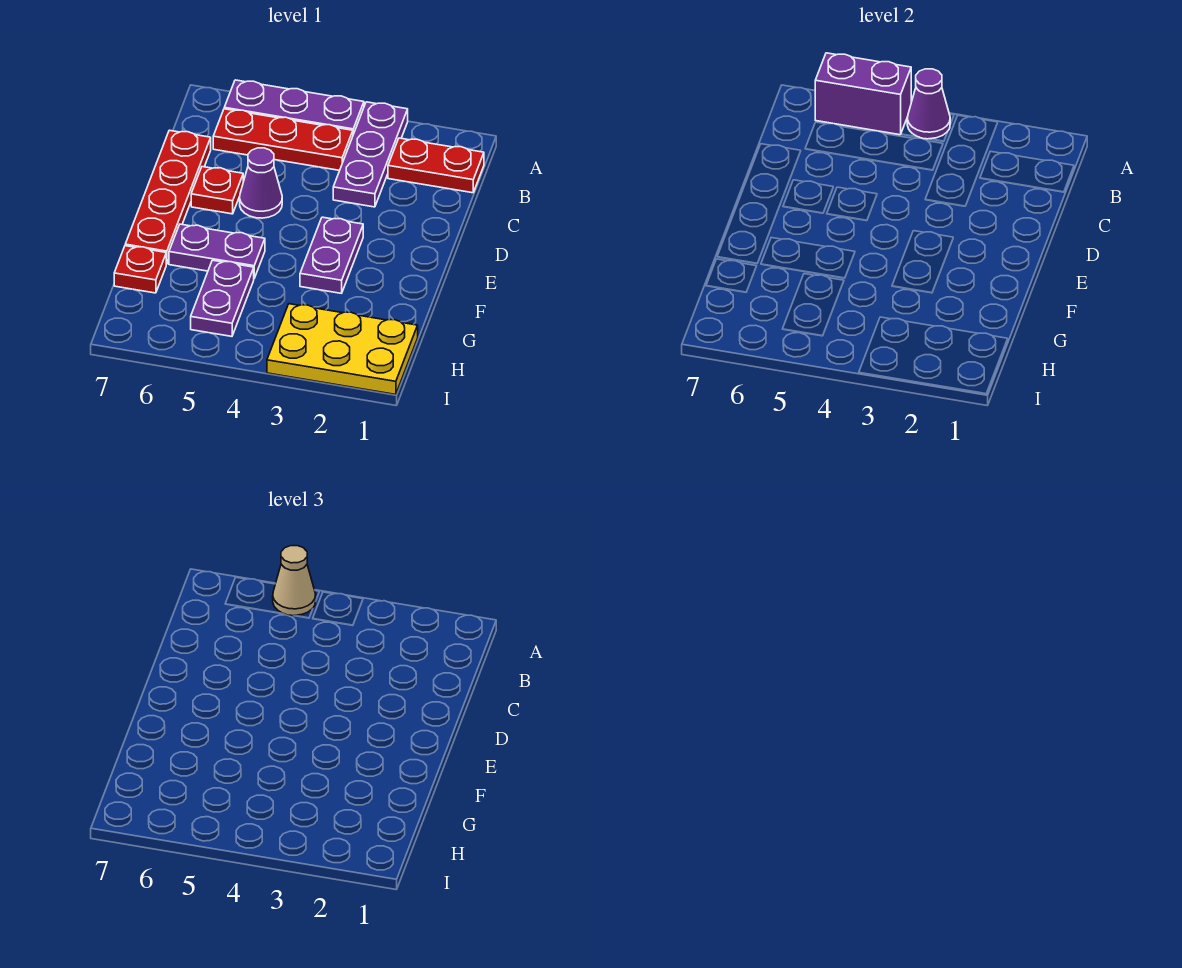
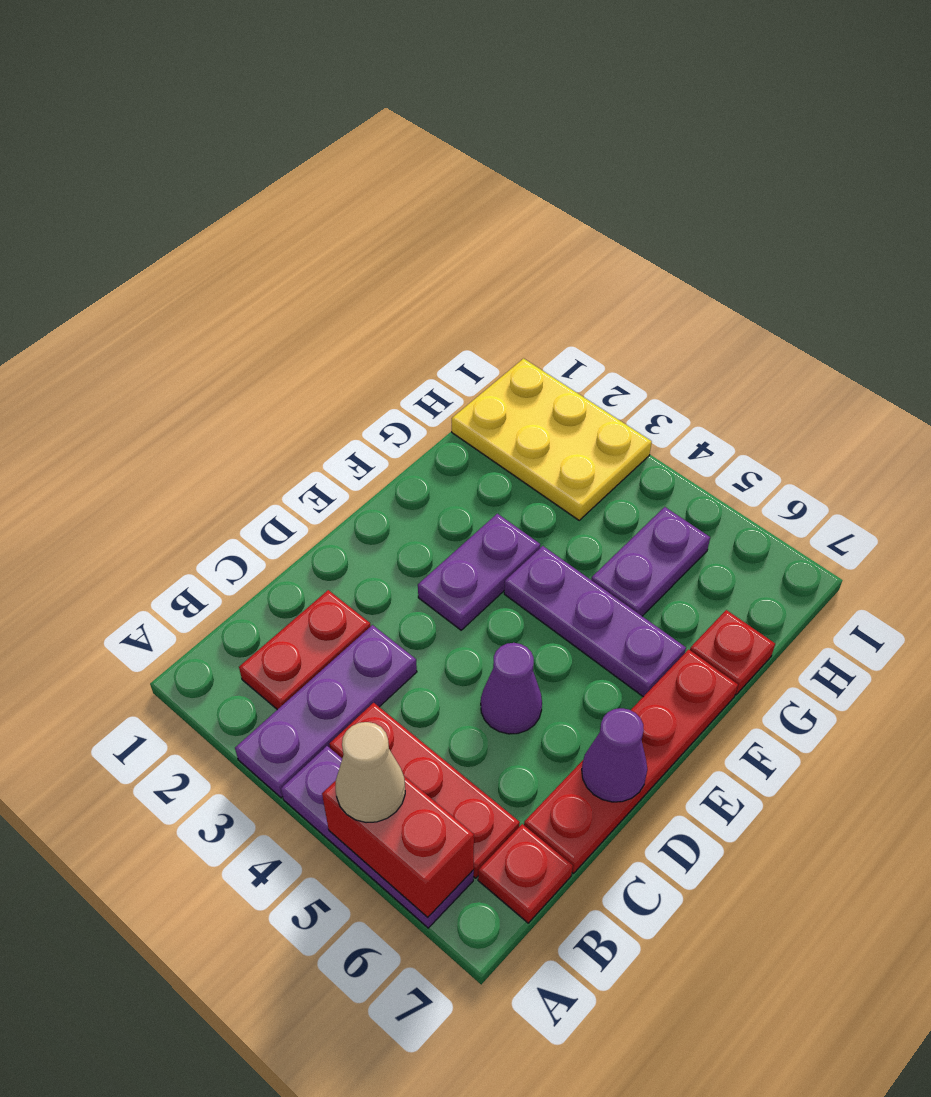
purple cone A4 level 2 -> purple cone D7 level 2
purple brick A5:A6 level 2 -> red brick A5:A6 level 2
red plate B1:B2 level 1 -> red plate B2:C2 level 1
red plate D6 level 1 -> red plate B7 level 1
purple plate F5:F6 level 1 -> purple plate F4:F6 level 1

